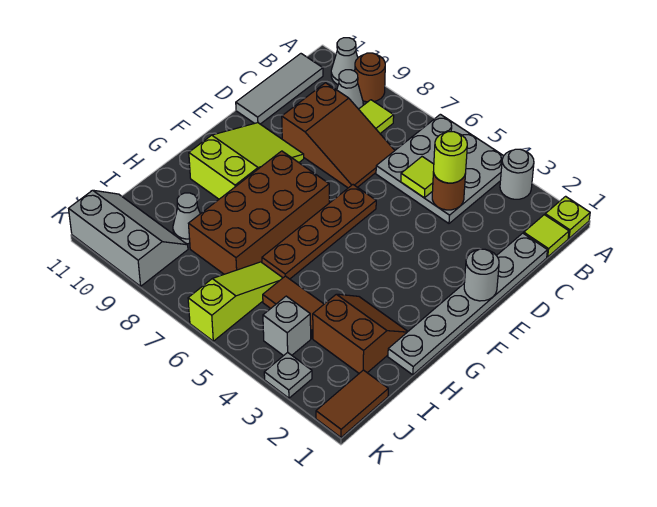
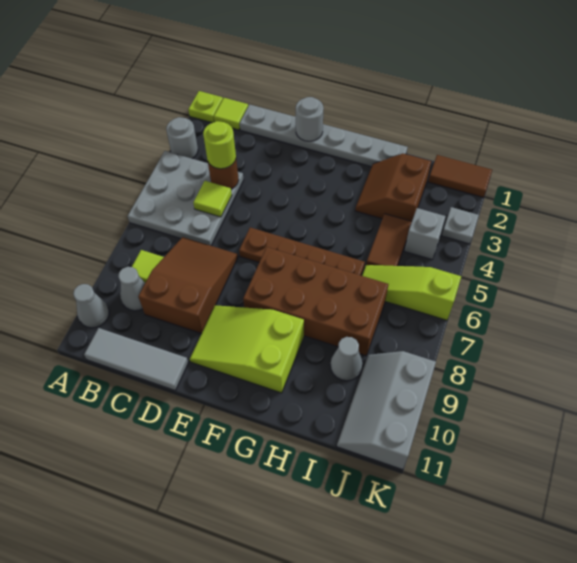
brown round brick A9 level 1 -> none

